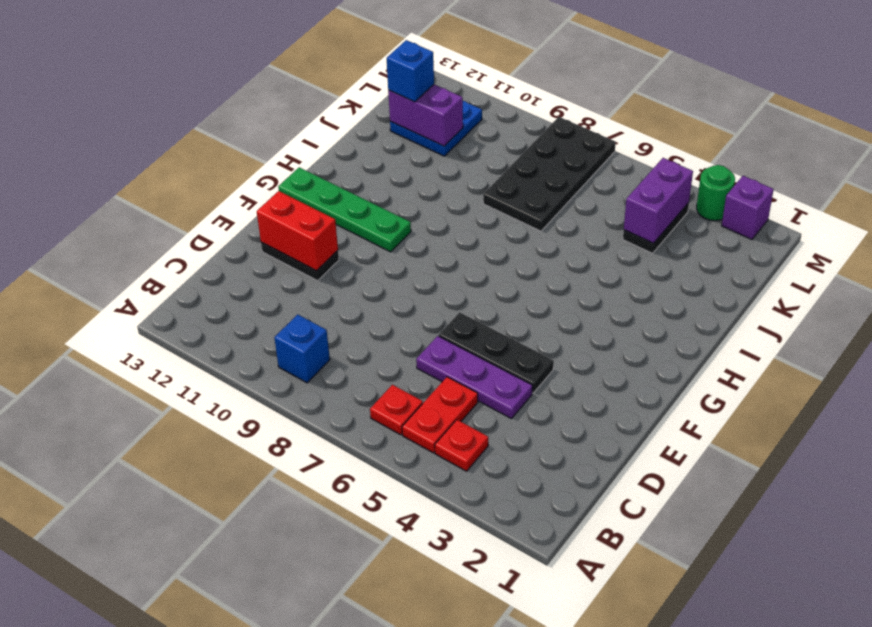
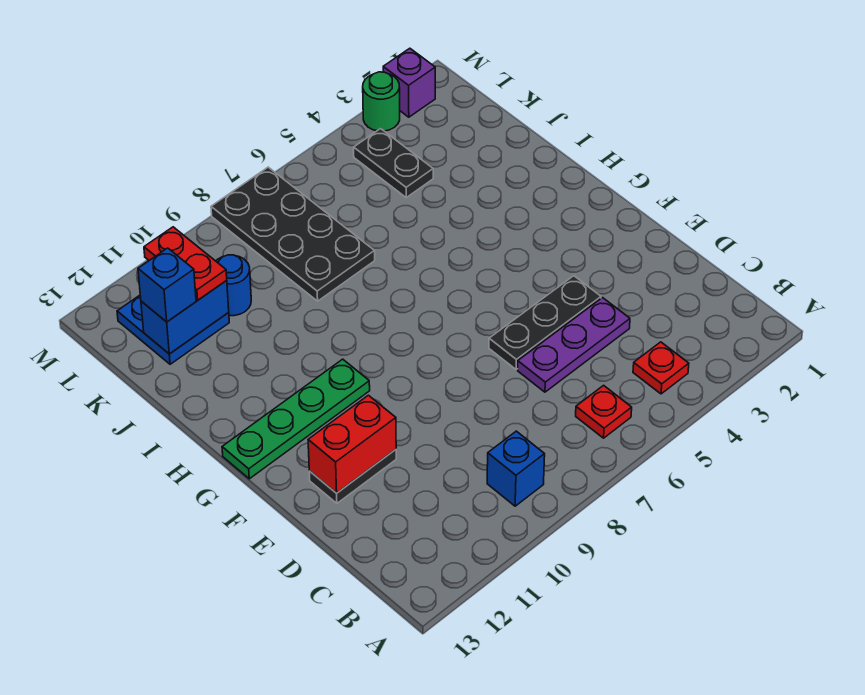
red plate B5:C5 level 1 -> red plate K11:L11 level 3
purple brick K4:L4 level 2 -> none
none -> blue round brick K10 level 1
purple brick K11:K12 level 2 -> blue brick K11:K12 level 2

